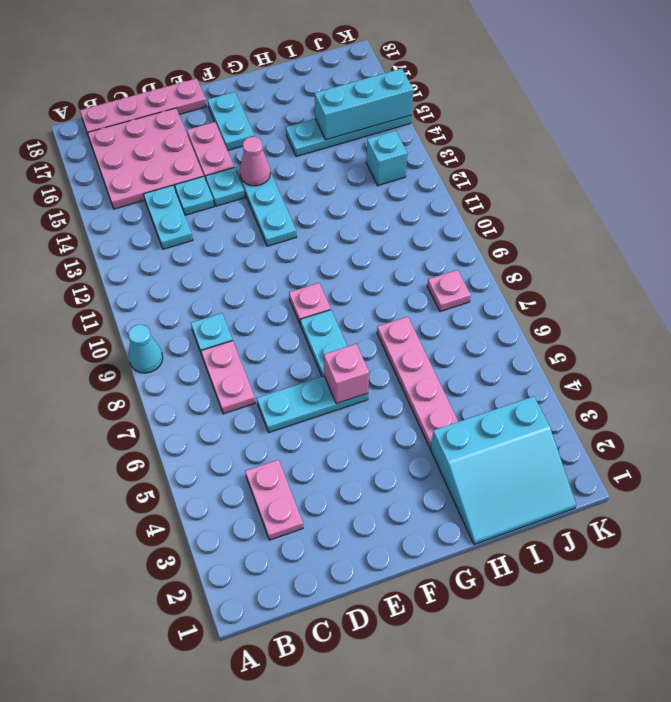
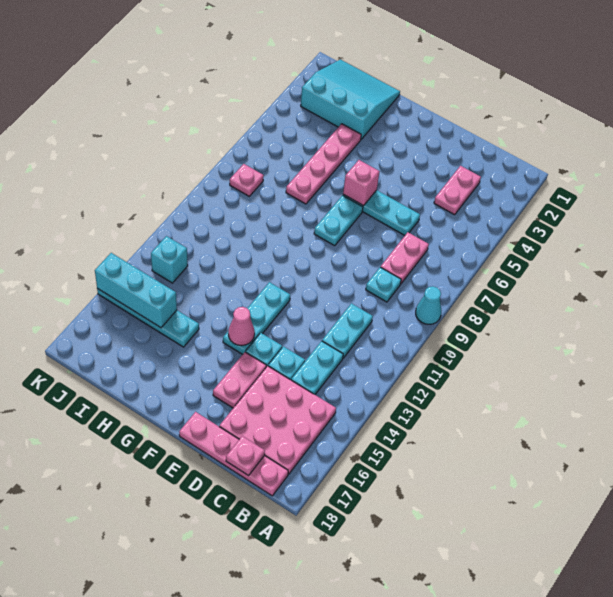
pink plate F9 level 1 -> pink plate C18 level 2
cyan plate F16:F17 level 1 -> cyan plate C11:C12 level 1

